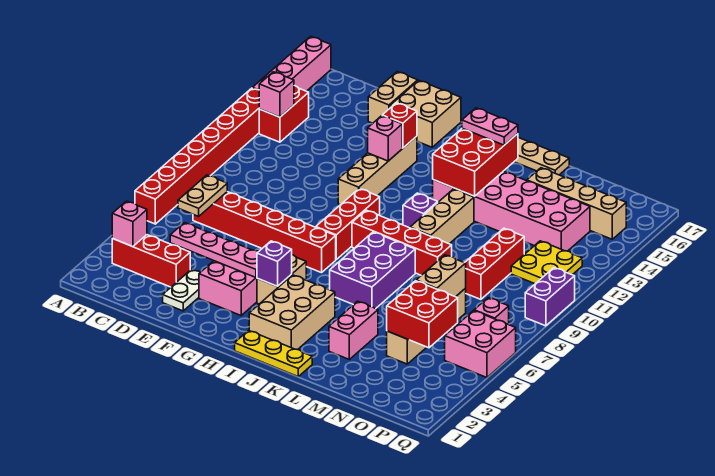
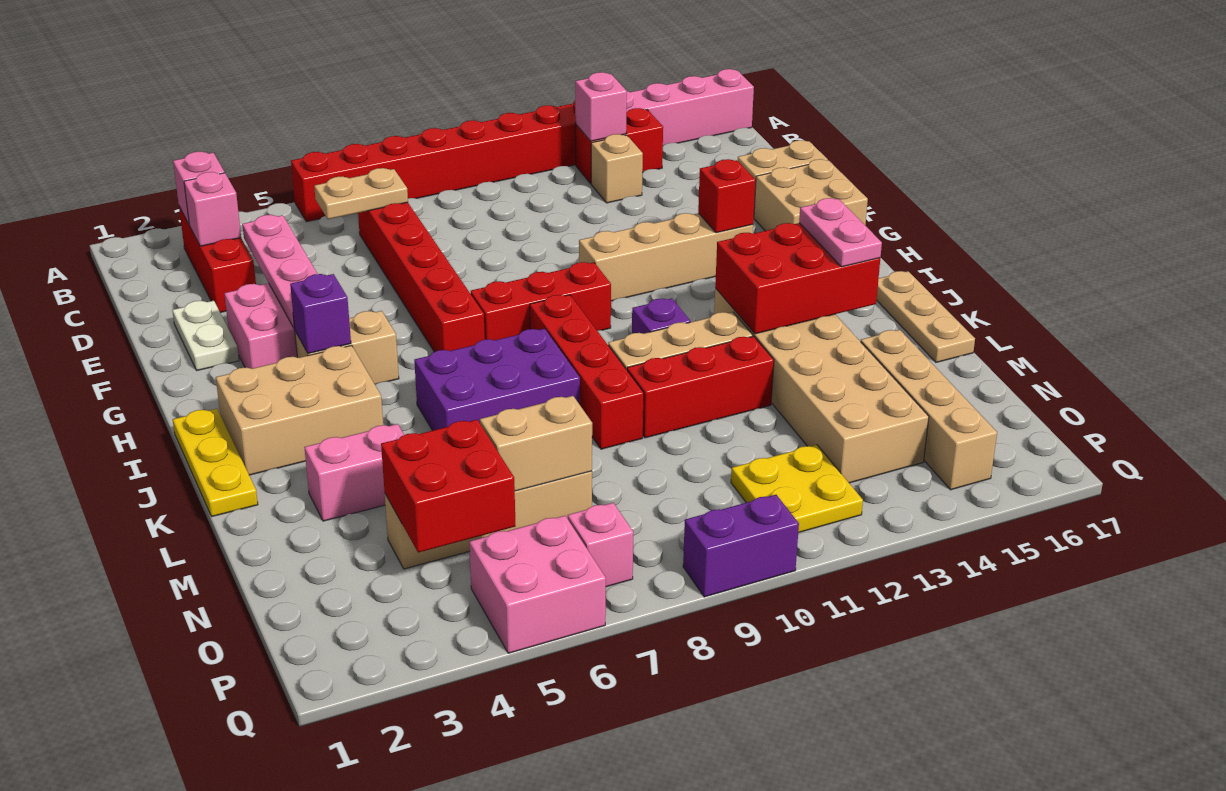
none -> tan brick C13 level 1
white plate E2:E3 level 1 -> white plate E2:F2 level 1
pink brick G13 level 2 -> pink brick C3 level 2
pink brick J13:O14 level 1 -> tan brick J13:O14 level 1
red brick N9:N11 level 1 -> red brick L10:L12 level 1

